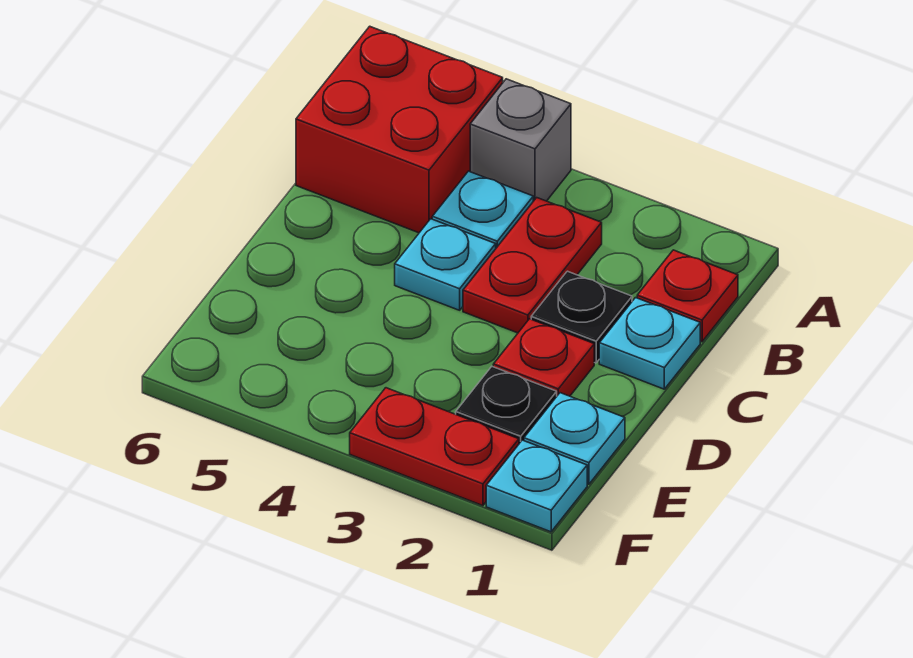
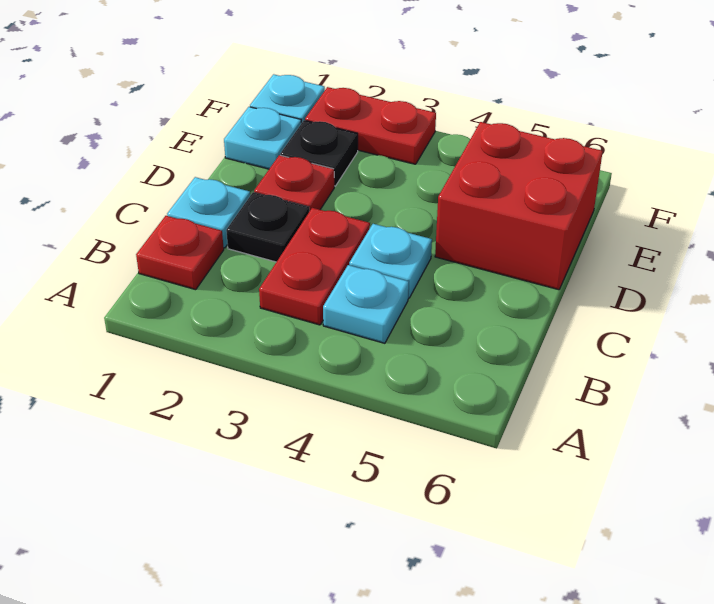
grey brick A4 level 1 -> none
red brick A5:B6 level 1 -> red brick D5:E6 level 1

